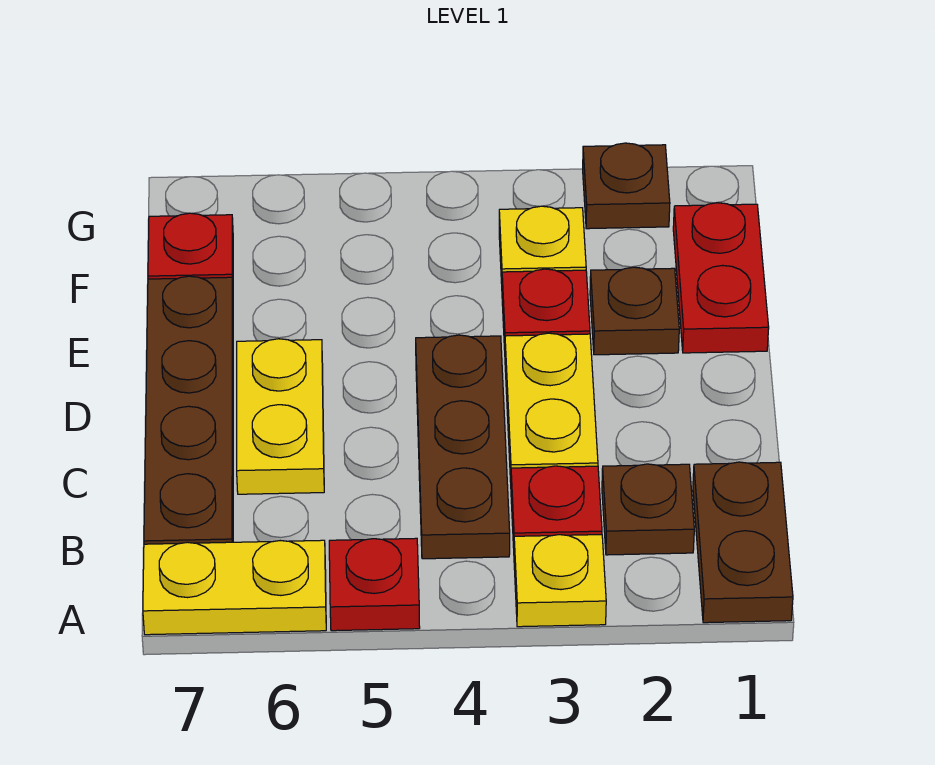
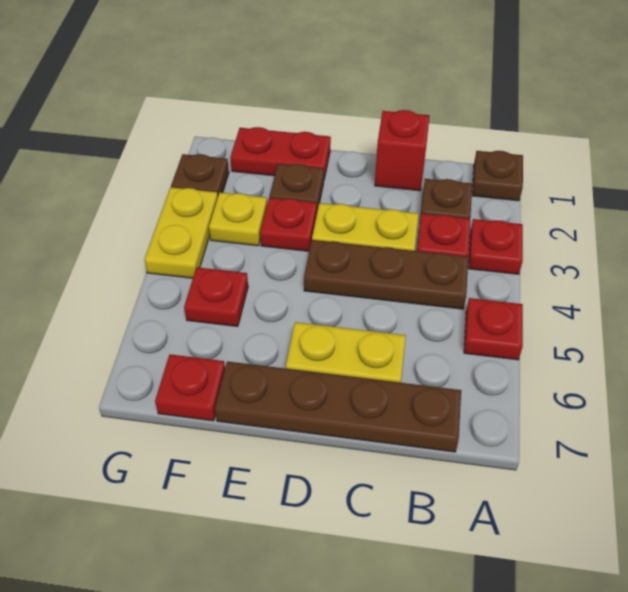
brown plate A1:B1 level 1 -> brown plate A1 level 1
yellow plate A3 level 1 -> red plate A3 level 1
yellow plate A6:A7 level 1 -> yellow plate G3:G4 level 1
none -> red brick C1 level 1
none -> red plate F5 level 1

